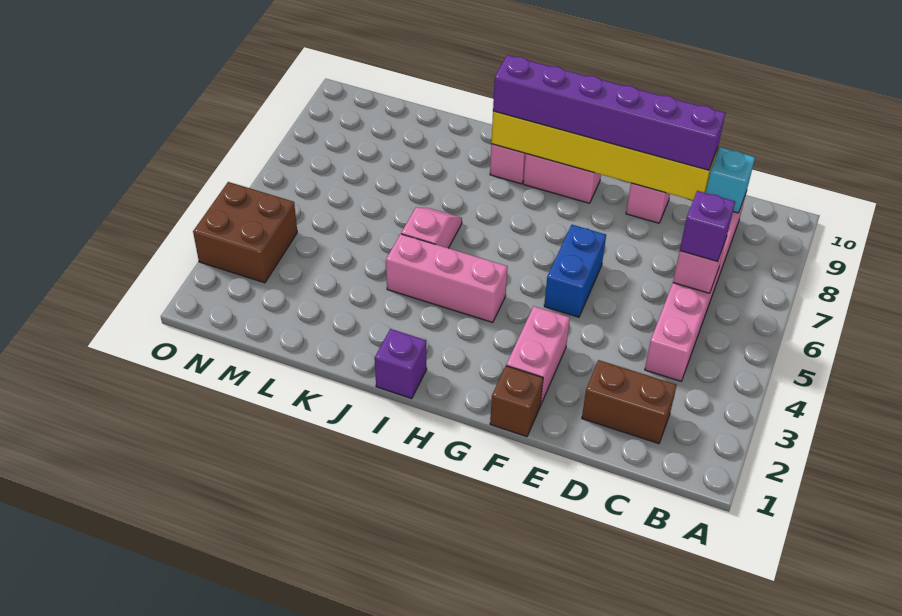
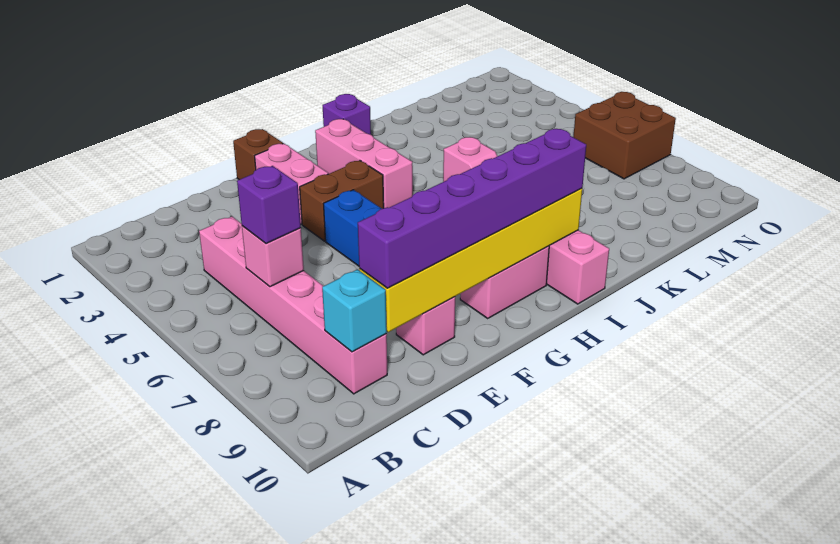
brown brick C2:D2 level 1 -> brown brick F4:G4 level 1
pink brick H4:J4 level 1 -> pink brick H2:H4 level 1
brown brick N3:O4 level 1 -> brown brick N6:O7 level 1

